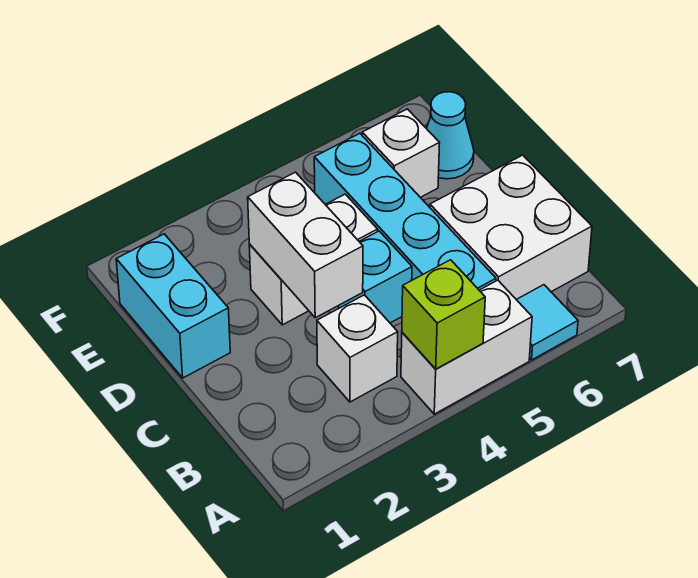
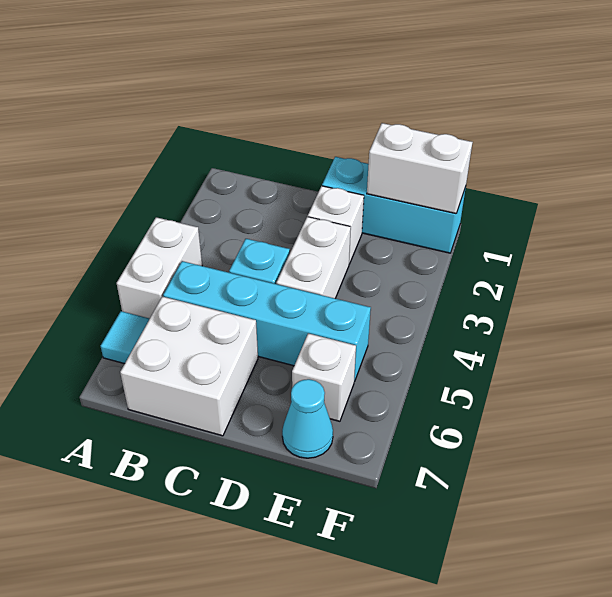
lime brick A4 level 2 -> none
white brick B3 level 1 -> white brick D2 level 1
white brick C3:D3 level 2 -> white brick E1:F1 level 2
cyan brick D1:E1 level 1 -> cyan brick D1:F1 level 1

